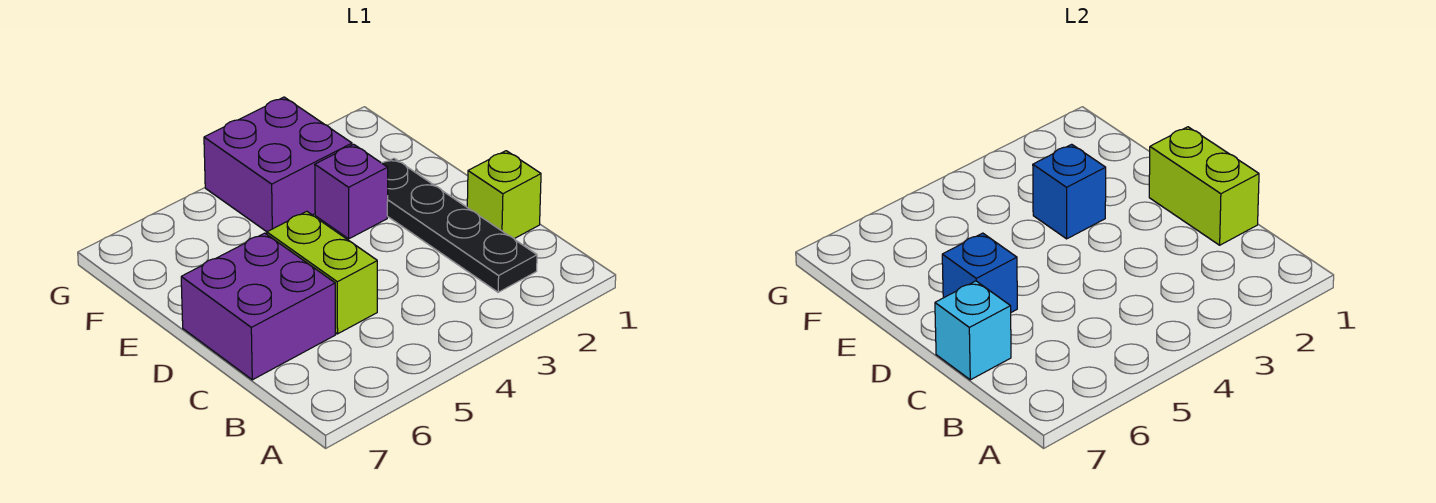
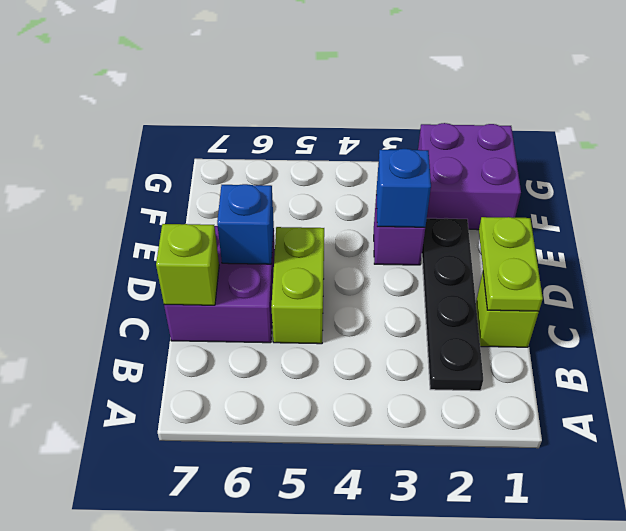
lime brick C1:D1 level 2 -> lime plate C1:D1 level 2
cyan brick C7 level 2 -> lime brick C7 level 2
purple brick F3:G4 level 1 -> purple brick F1:G2 level 1

